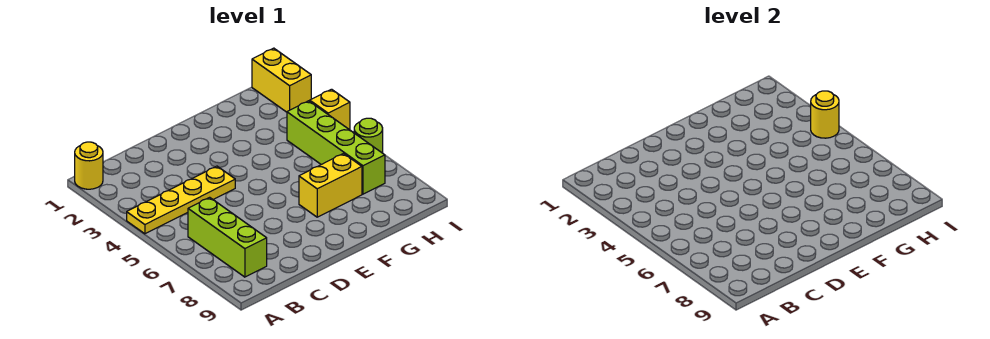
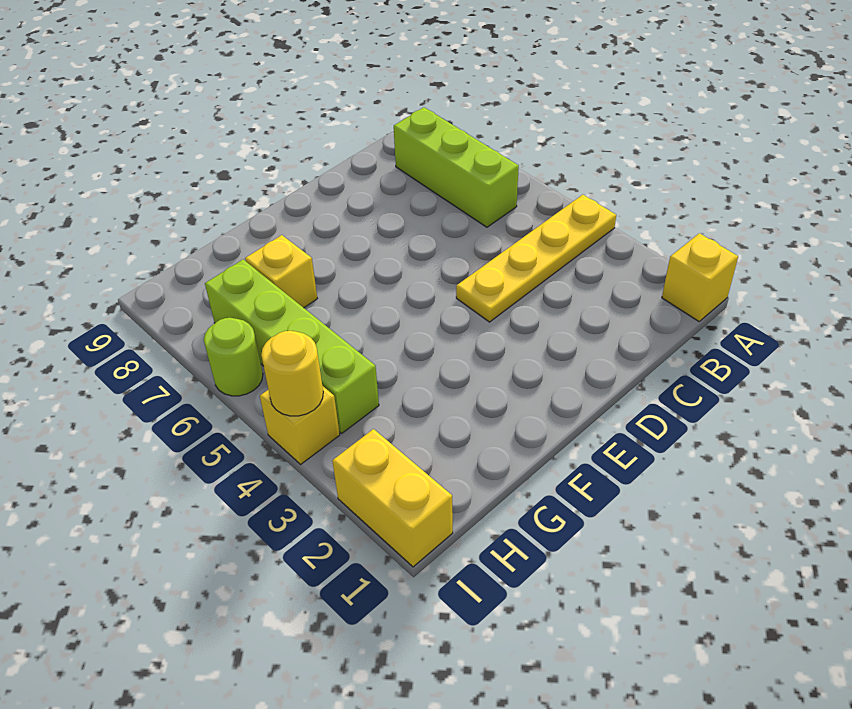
yellow round brick A1 level 1 -> yellow brick A1 level 1
yellow brick F7:G7 level 1 -> yellow brick G7 level 1

